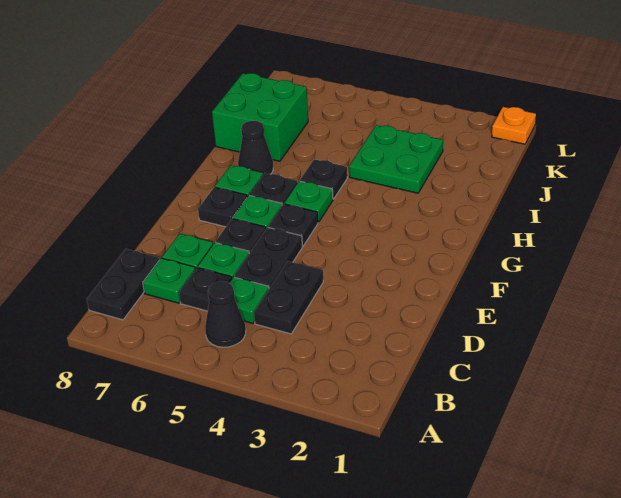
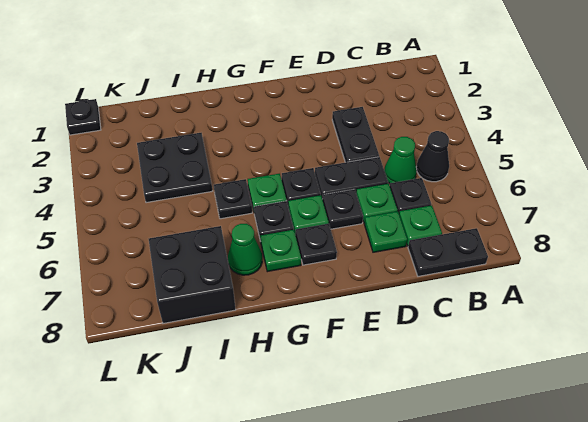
black plate C4:D4 level 1 -> black plate D3:D4 level 1
green plate C5 level 1 -> green cone C5 level 1
black cone H7 level 1 -> green cone H7 level 1
green plate I3:J4 level 1 -> black plate I3:J4 level 1
green brick I7:J8 level 1 -> black brick I7:J8 level 1
orange plate L1 level 1 -> black plate L1 level 1

